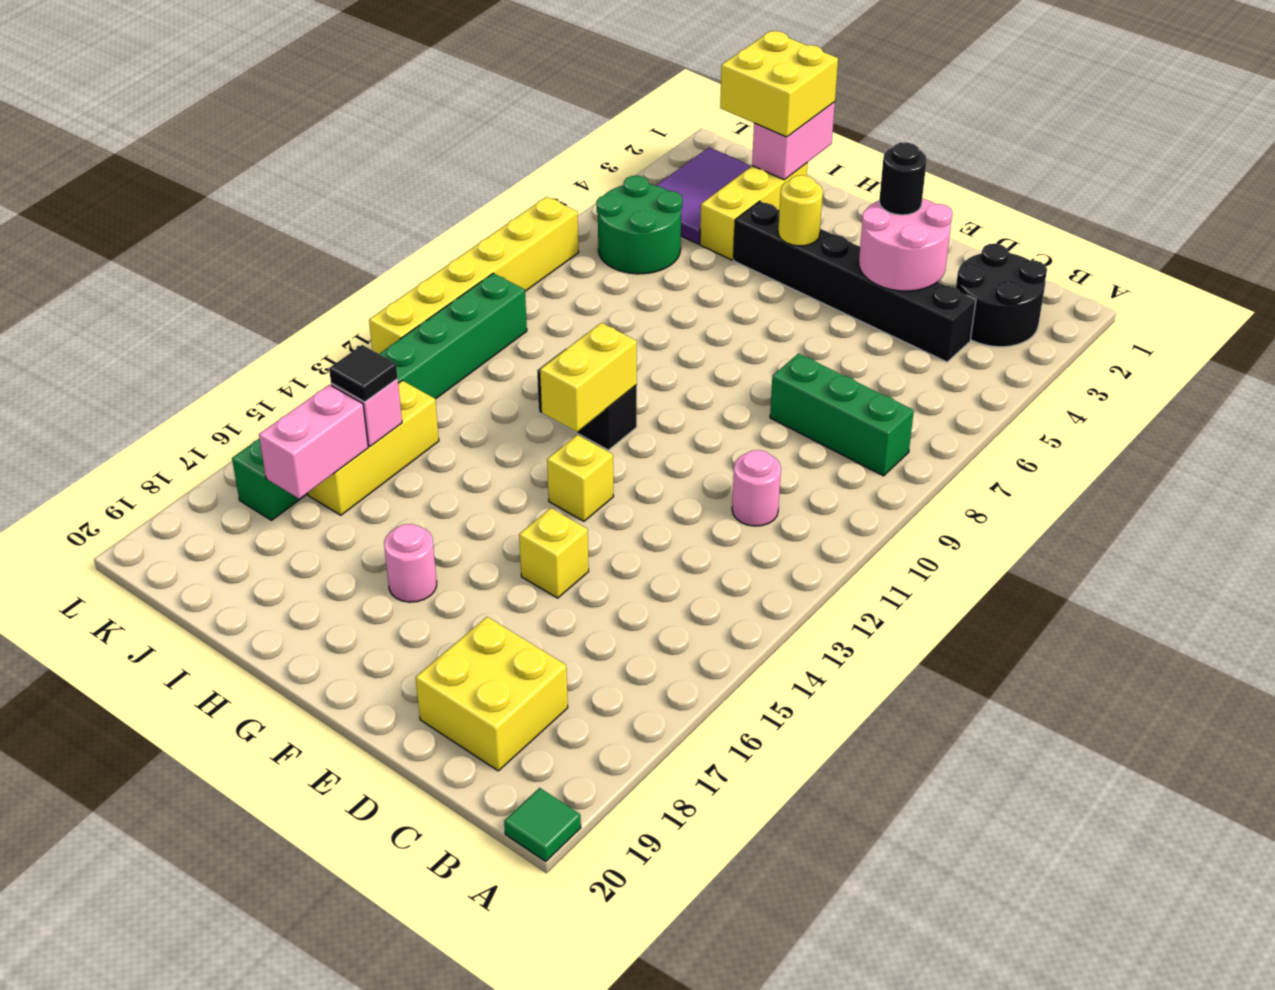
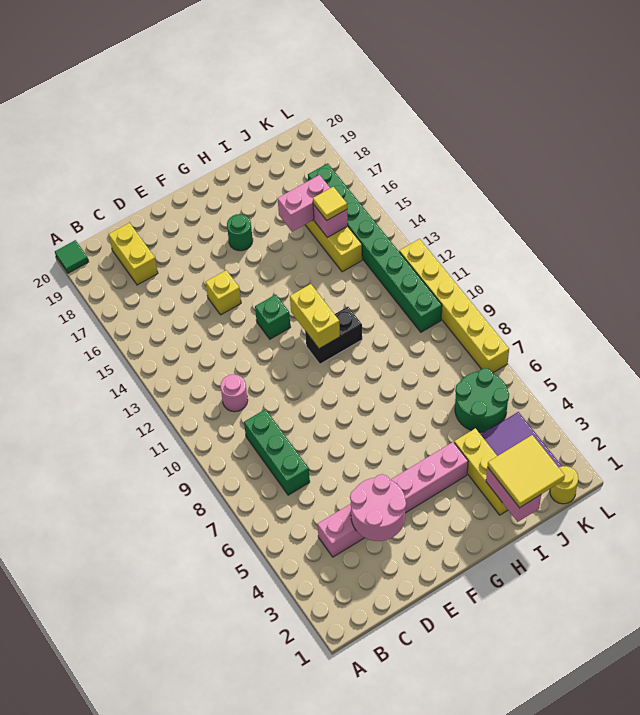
black round brick B2:C3 level 1 -> none
green brick B8:D8 level 1 -> green brick C7:C9 level 1
black brick C4:H4 level 1 -> pink brick C4:H4 level 1
yellow brick C18:D19 level 1 -> yellow brick C18:C19 level 1
black round brick E3 level 3 -> none
yellow brick F13 level 1 -> green brick F13 level 1
yellow round brick G4 level 2 -> yellow round brick K1 level 1
pink round brick G17 level 1 -> green round brick G17 level 1
yellow brick I1:J2 level 3 -> yellow tile I1:J2 level 3
black tile J15 level 3 -> yellow tile J15 level 3
pink brick J16:J17 level 2 -> pink brick I16:J16 level 2

